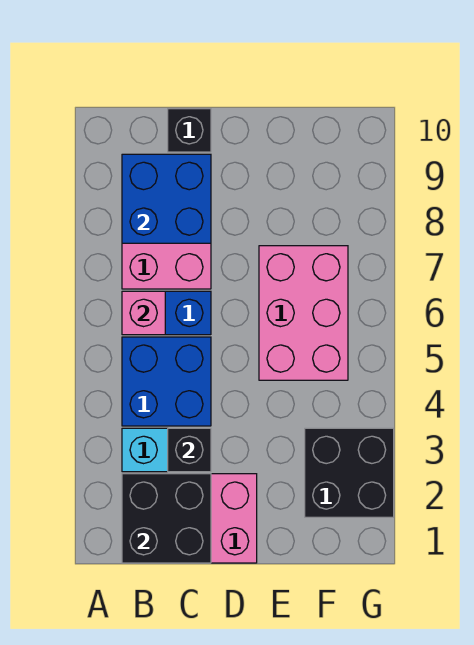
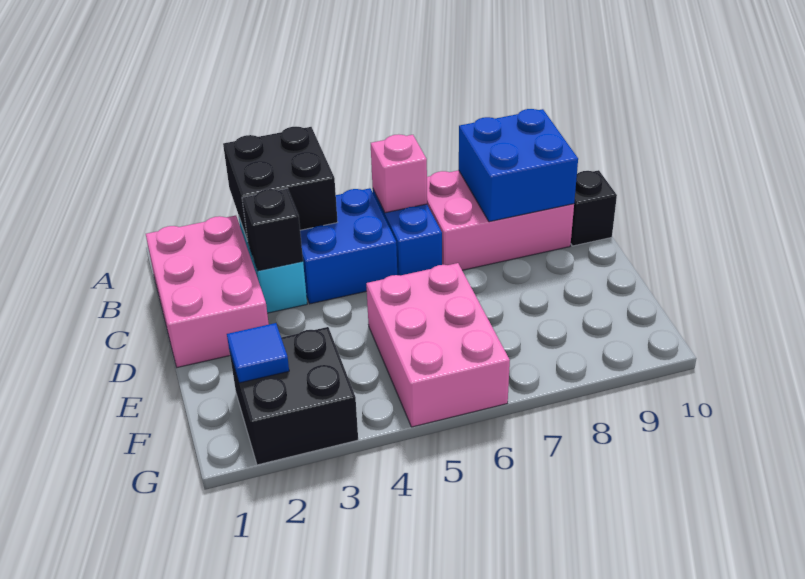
black brick B1:C2 level 2 -> black brick A3:B4 level 2
pink brick E5:F7 level 1 -> pink brick E5:G6 level 1
none -> blue tile F2 level 2

